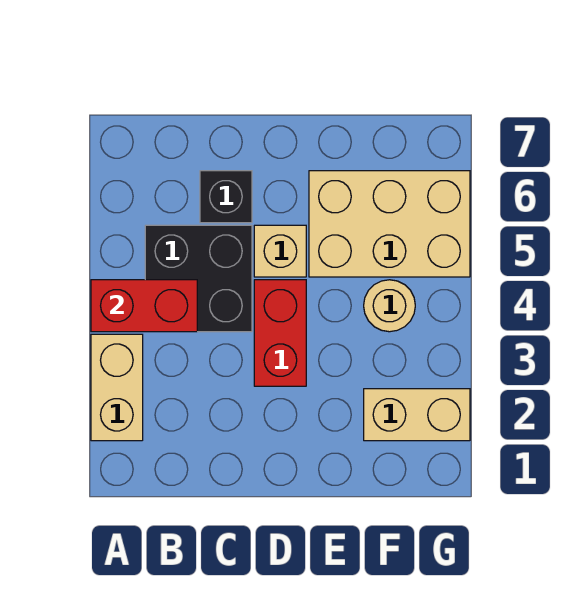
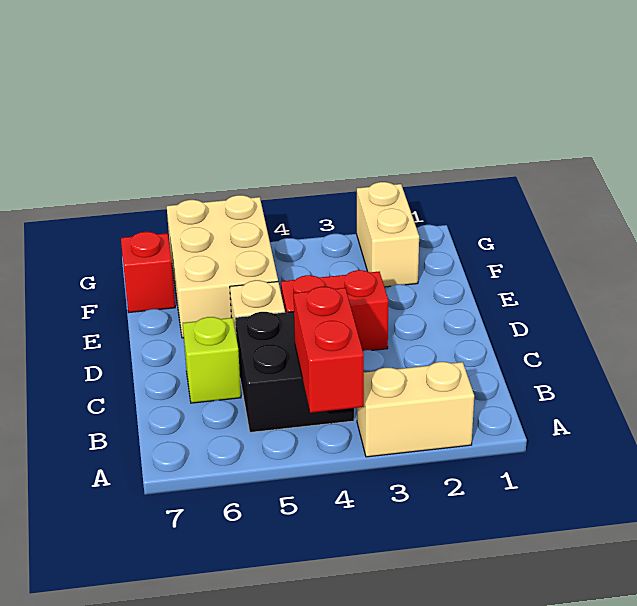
black brick C6 level 1 -> lime brick C6 level 1
tan round brick F4 level 1 -> none
none -> red brick F7 level 1

